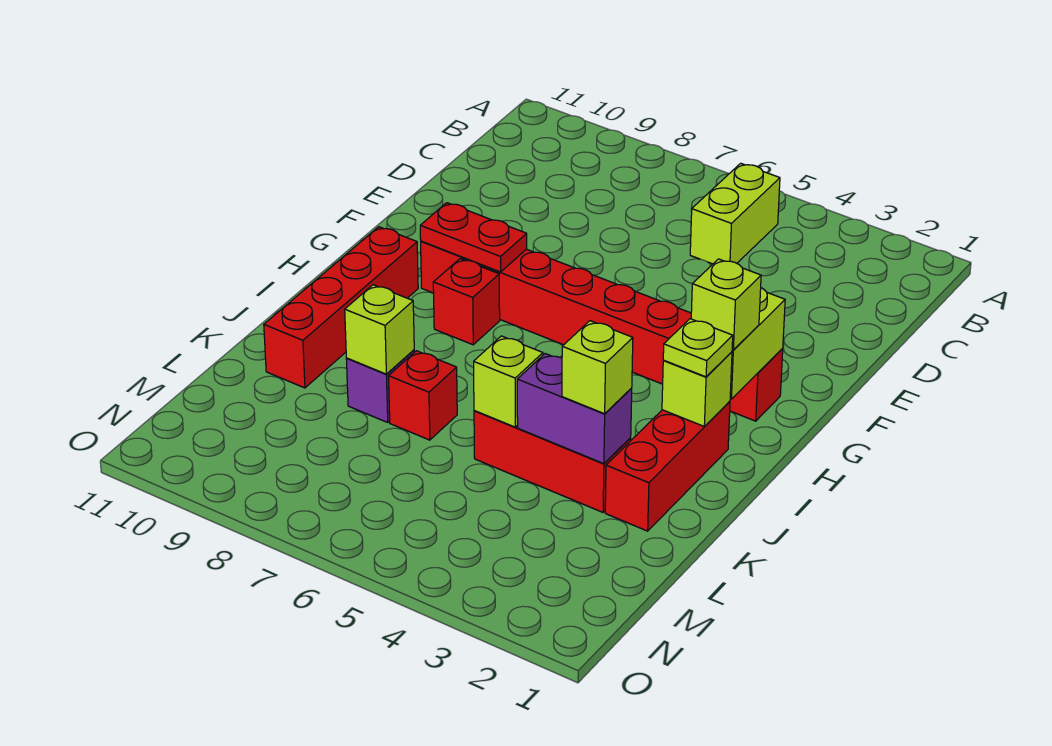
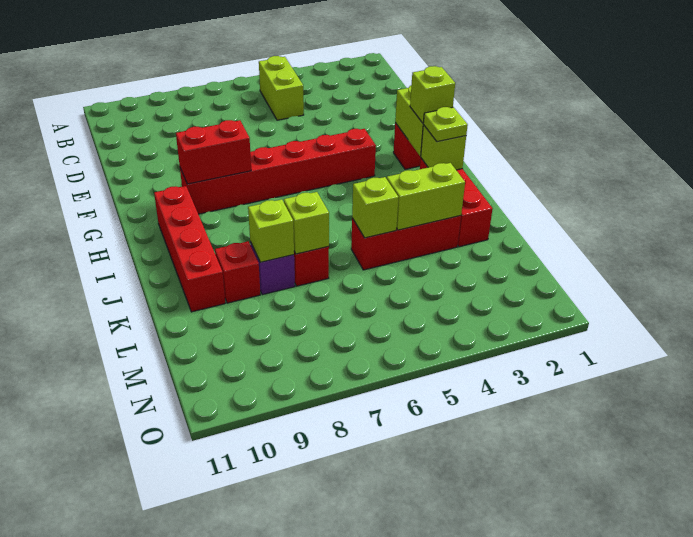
red plate G8:G9 level 2 -> red brick G8:G9 level 2
red brick H8 level 1 -> red brick K9 level 1
purple brick K3:K4 level 2 -> lime brick K3:K4 level 2
lime brick K3 level 3 -> lime brick K7 level 2

